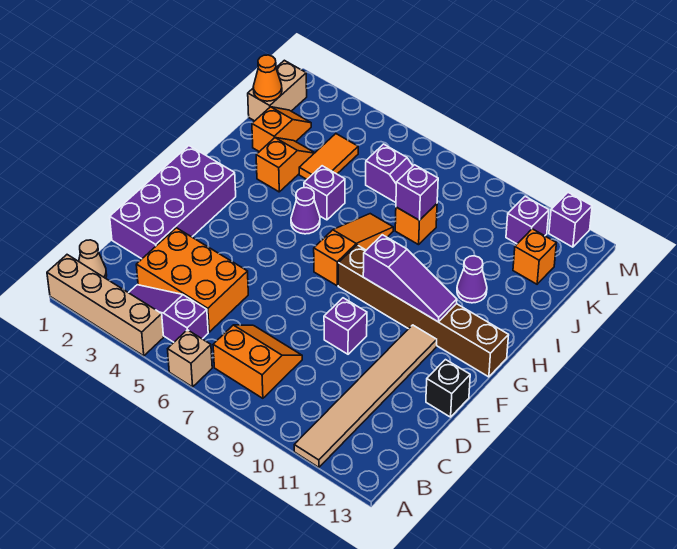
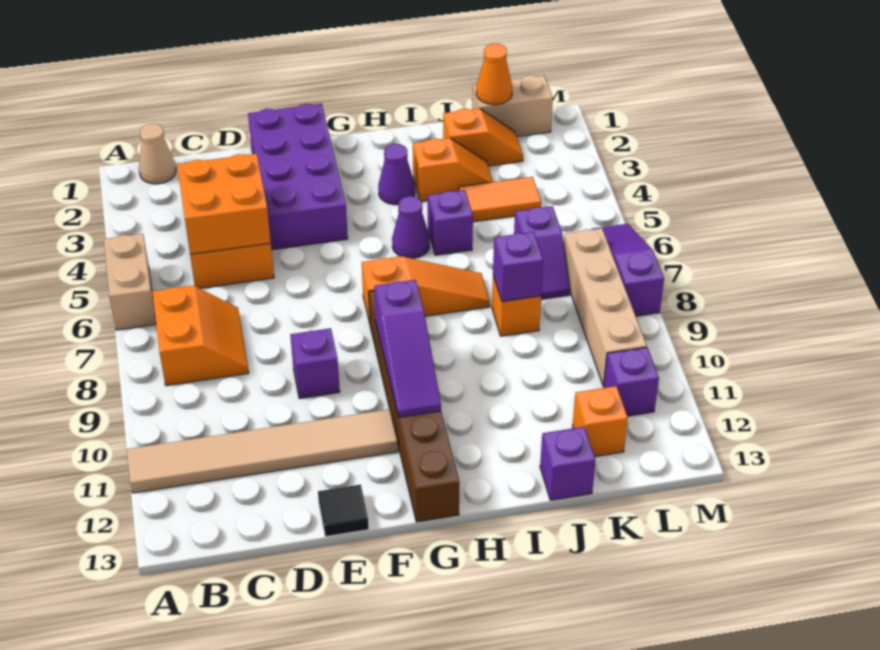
tan brick A1:A4 level 1 -> tan brick L7:L10 level 1
tan brick A6 level 1 -> tan brick A5:A6 level 1
purple slope B3:B5 level 1 top 5 -> purple slope M6:M8 level 1 top 8
none -> orange brick C4:D5 level 2
purple brick D1:G2 level 1 -> purple brick E1:F4 level 1
black brick E13 level 1 -> black tile E13 level 1
purple cone I11 level 1 -> purple cone H3 level 1
purple brick M12 level 1 -> purple brick J13 level 1

